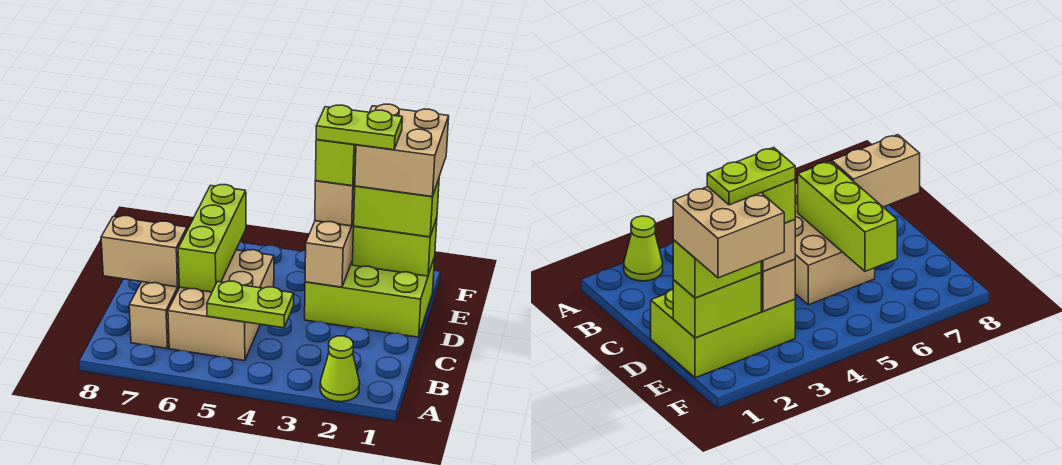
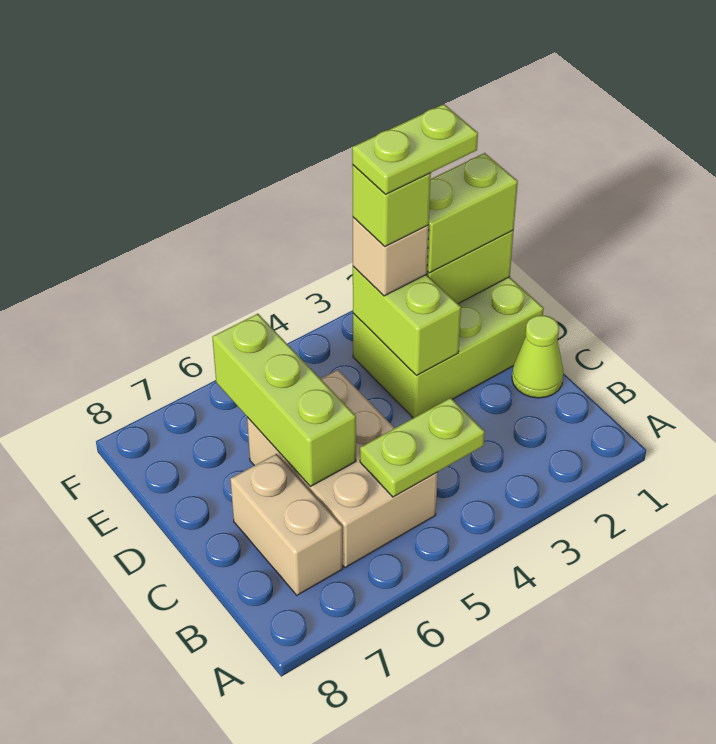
lime cone A2 level 1 -> lime cone C1 level 1
tan brick C7:C8 level 2 -> none
tan brick D3:E3 level 2 -> lime brick D3:E3 level 2
tan brick E1:F2 level 4 -> none

